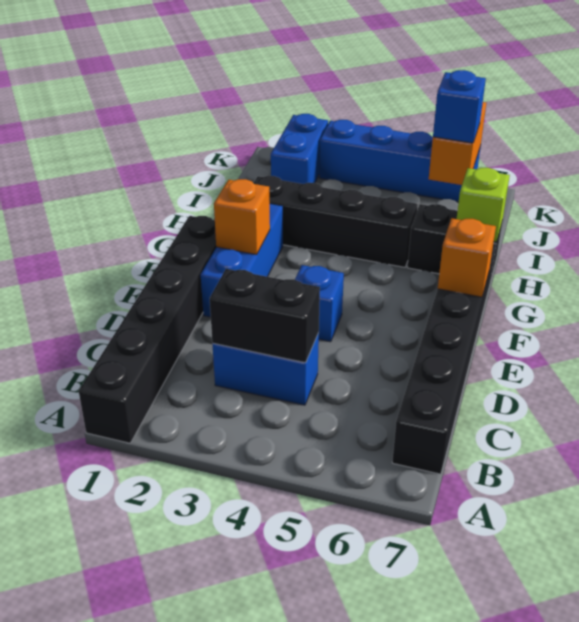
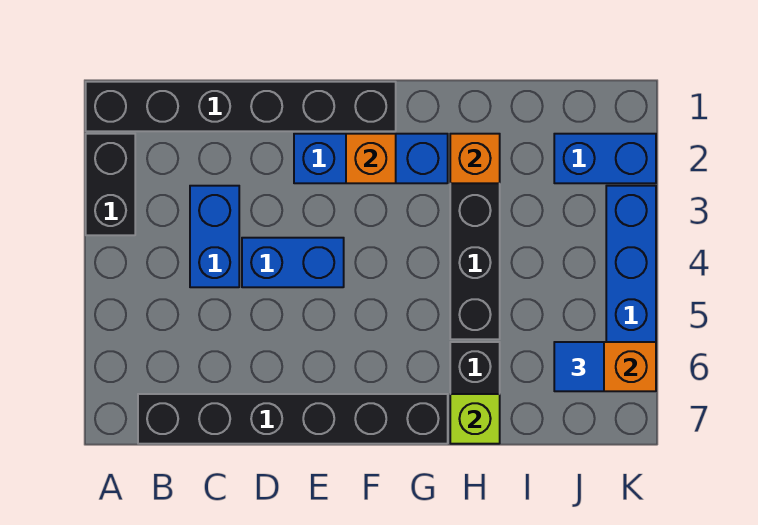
black brick C3:C4 level 2 -> black brick A2:A3 level 1
blue brick E4 level 1 -> blue brick D4:E4 level 1
orange brick F7 level 2 -> orange brick H2 level 2
blue brick J6 level 3 -> blue tile J6 level 3

